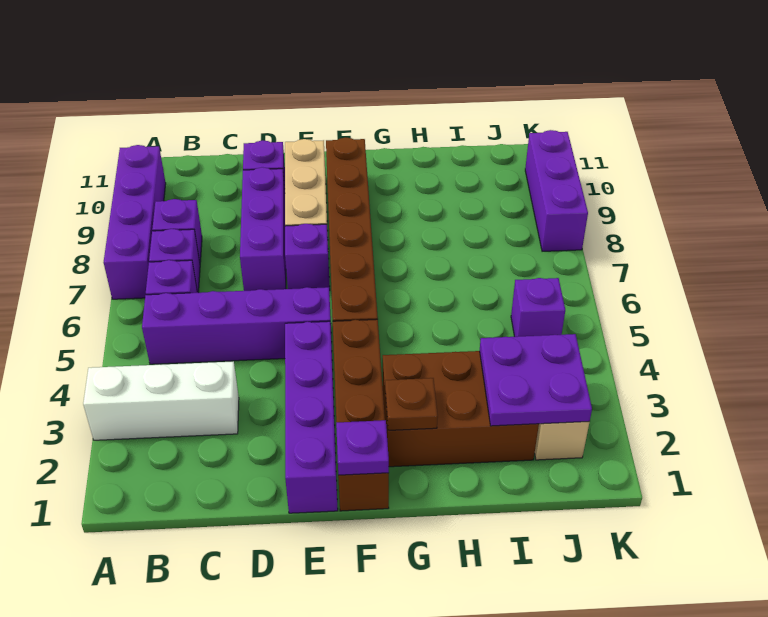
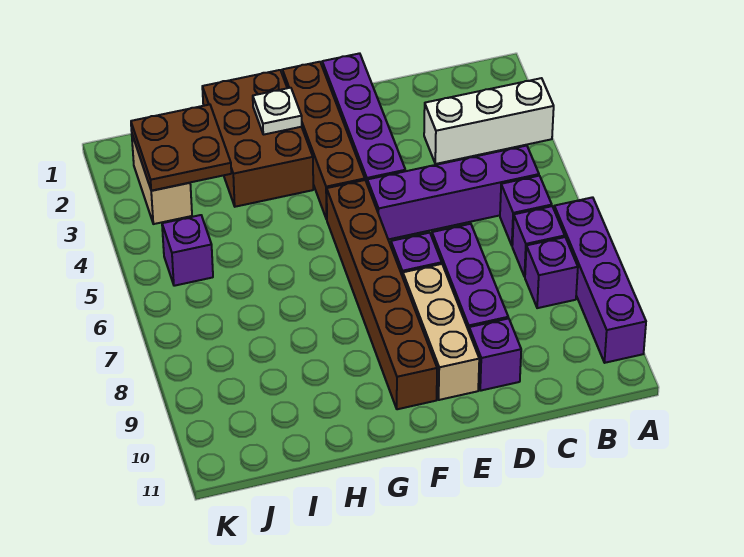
purple plate F1 level 2 -> none
brown brick G2:I3 level 1 -> brown brick G1:H3 level 1
brown plate G2 level 2 -> white plate G2 level 2
purple plate I2:J3 level 2 -> brown plate I2:J3 level 2
purple brick K8:K10 level 1 -> none

